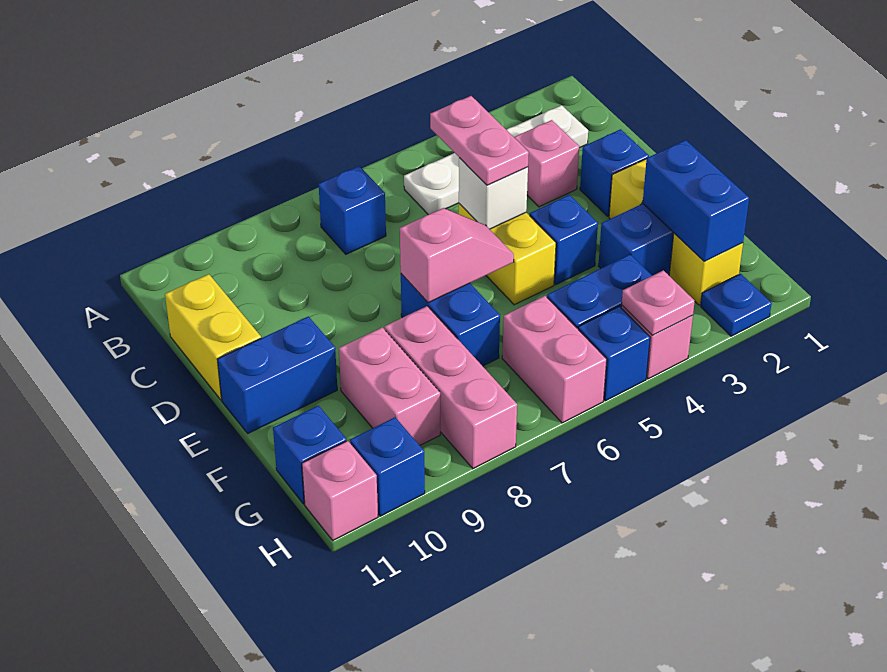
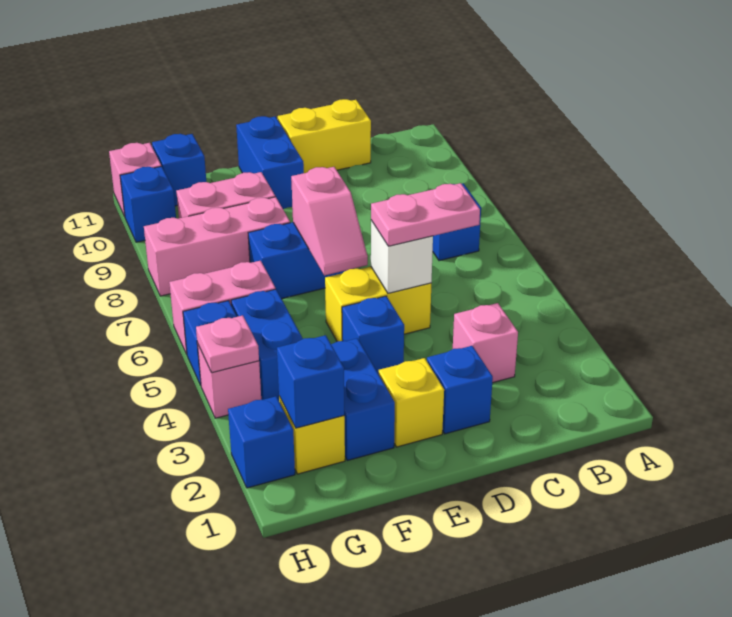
white plate B2:B5 level 1 -> none
blue brick F2:G2 level 2 -> blue brick G2 level 2
blue plate H2 level 1 -> blue brick H2 level 1

